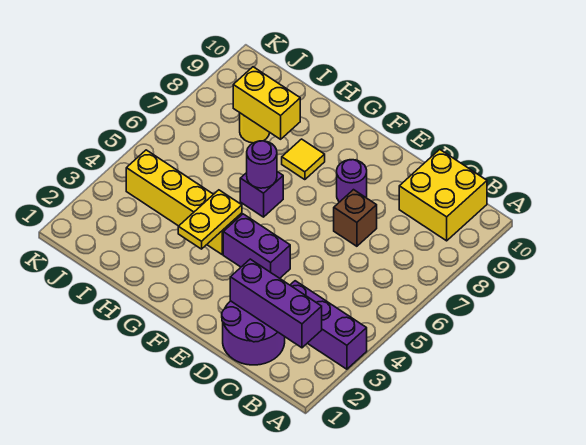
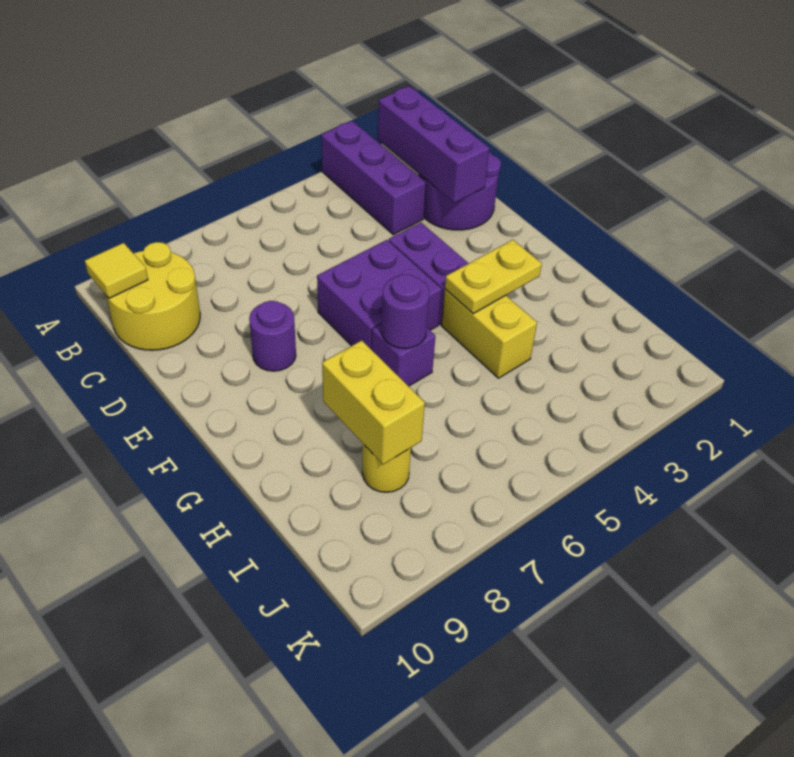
yellow brick B9:C10 level 1 -> yellow round brick B9:C10 level 1
brown brick D7 level 1 -> none
none -> purple brick E5:F6 level 1
yellow brick G4:J4 level 1 -> yellow brick G4:H4 level 1
yellow tile G8 level 1 -> yellow tile B10 level 2

